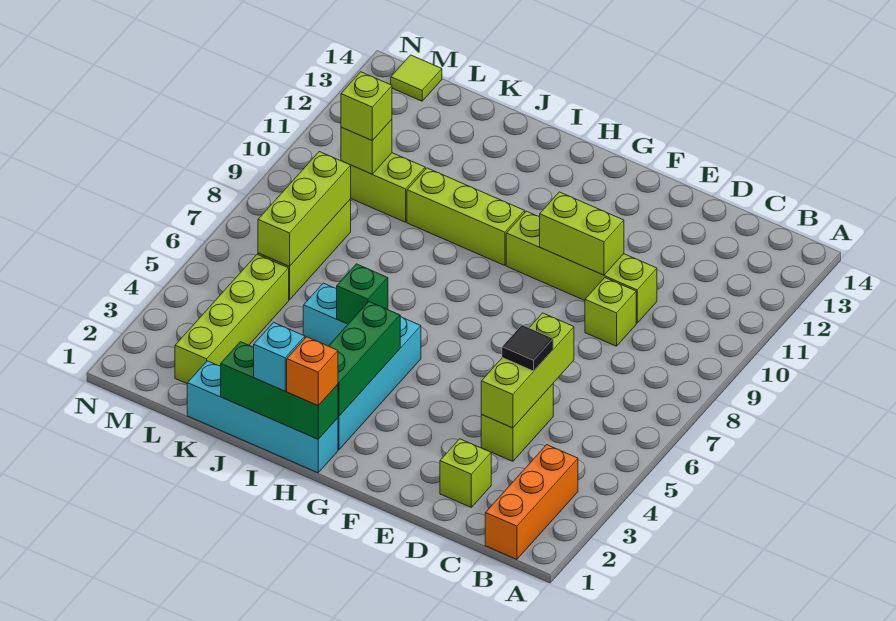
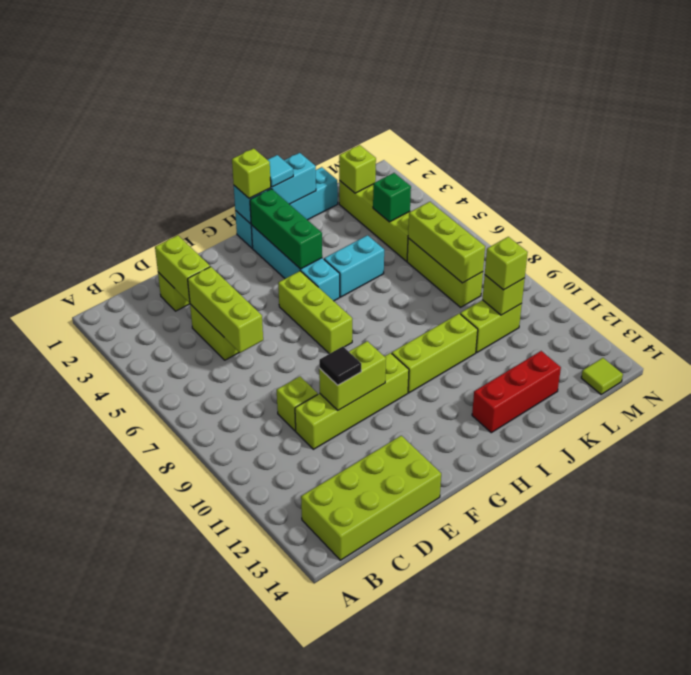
orange brick B1:B3 level 1 -> none
none -> lime brick B13:E14 level 1
none -> lime brick D2:D3 level 2
black tile D5 level 3 -> black tile E10 level 3
none -> lime brick G5:G7 level 1
green brick H1:J1 level 2 -> cyan brick H1:J1 level 2
orange brick H1 level 3 -> lime brick H1 level 3
cyan brick I1 level 3 -> cyan tile I1 level 3
green brick I5 level 2 -> green brick L4 level 2
none -> red brick I13:K13 level 1
none -> lime brick L2 level 2

